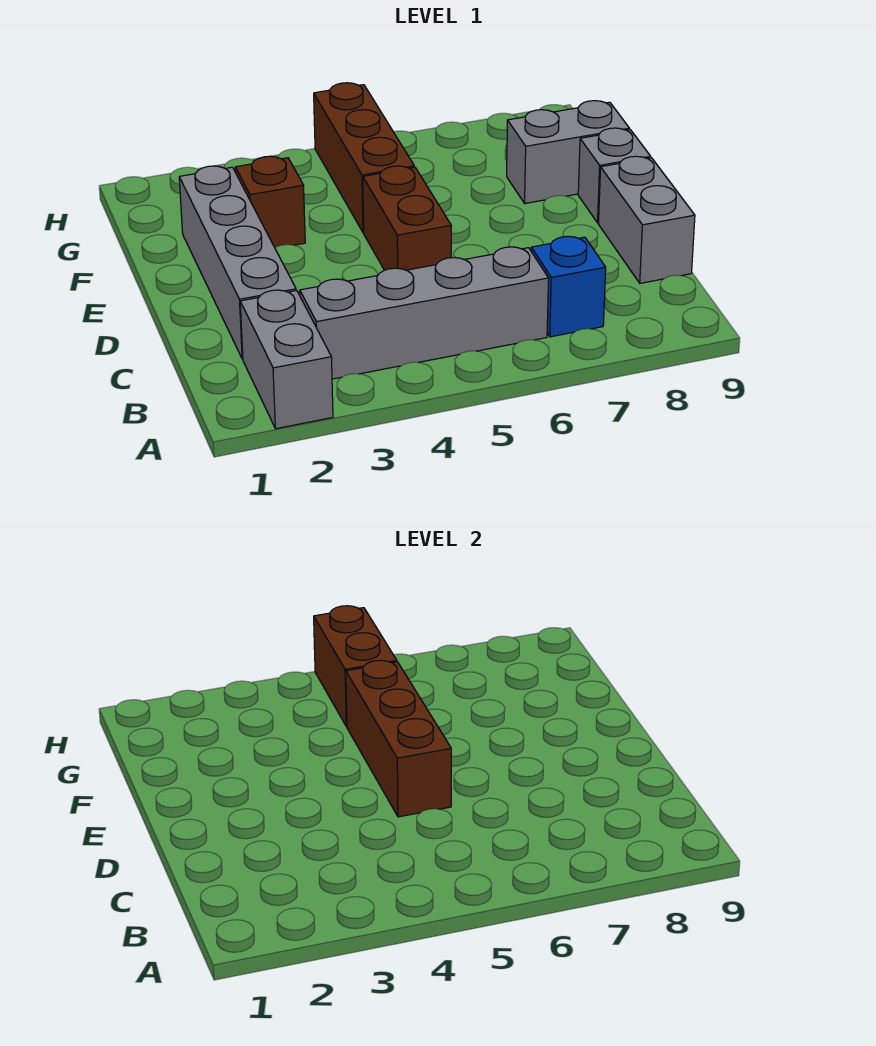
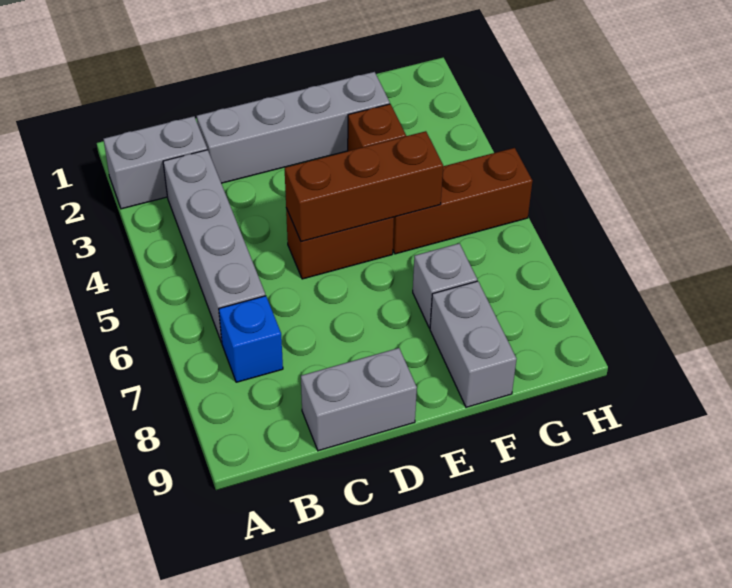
grey brick E9 level 1 -> grey brick F7 level 1
brown brick G5:H5 level 2 -> none

